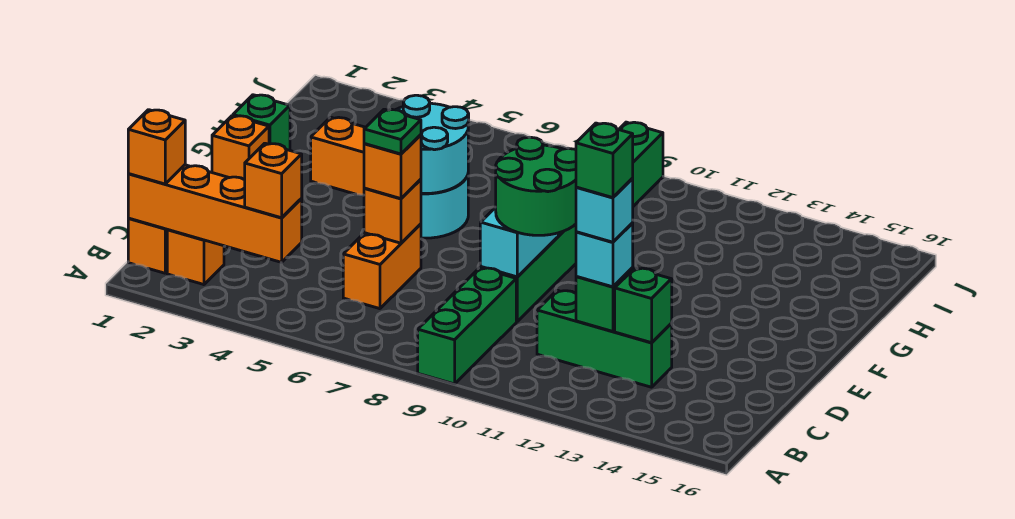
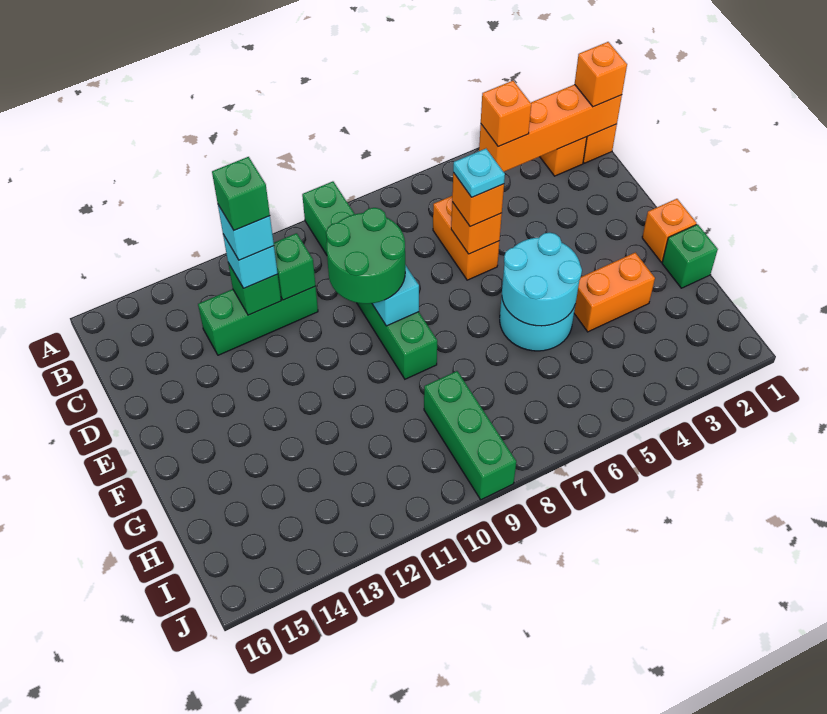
green brick C13 level 2 -> green brick C11 level 2
green plate D6 level 4 -> cyan plate D6 level 4

